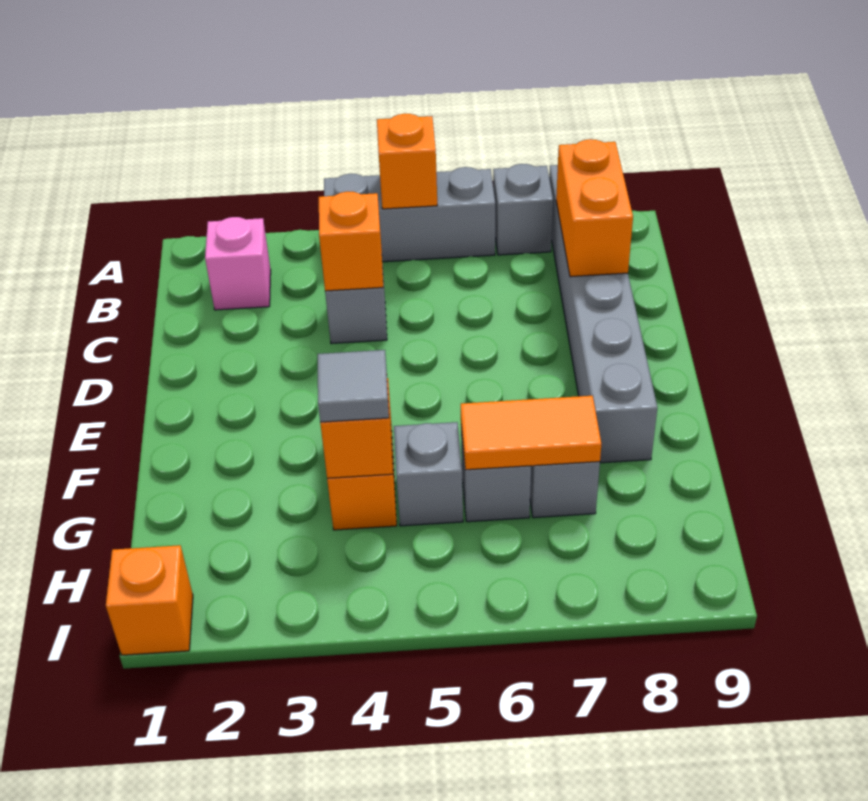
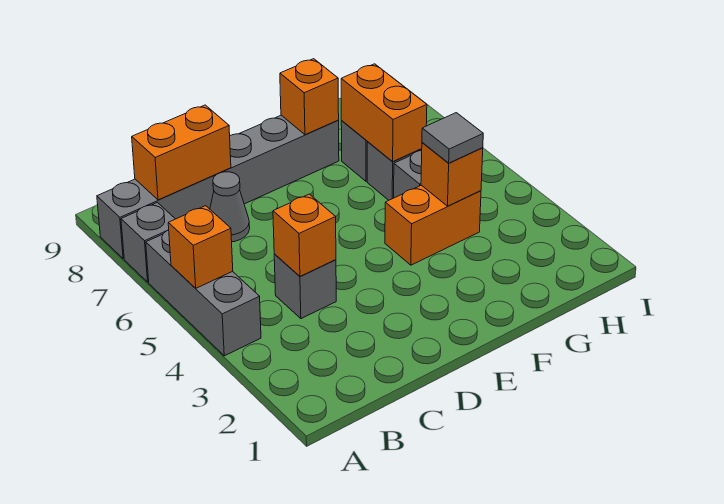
pink brick B2 level 1 -> none
none -> grey cone C7 level 1
orange tile G6:G7 level 2 -> orange brick G6:G7 level 2
orange brick I1 level 1 -> orange brick F8 level 2

